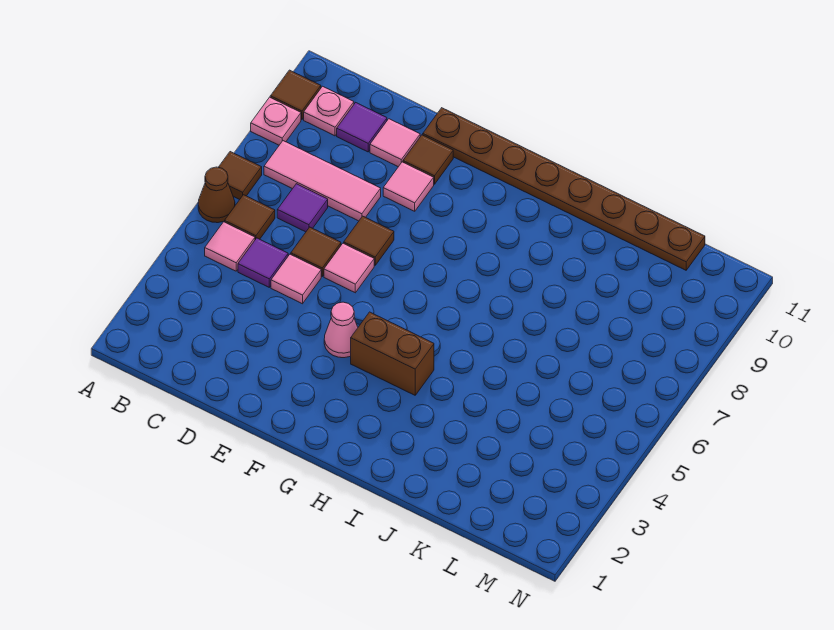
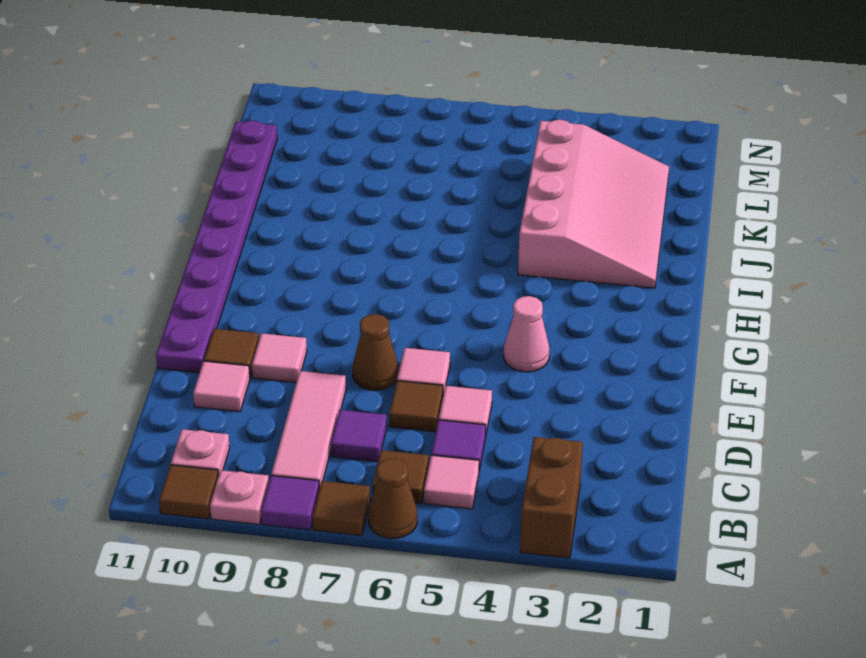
purple tile C10 level 1 -> purple tile A8 level 1
brown tile E7 level 1 -> brown cone E7 level 1
brown plate E11:L11 level 1 -> purple plate E11:L11 level 1
brown brick G4:H4 level 1 -> brown brick A3:B3 level 1
none -> pink slope I2:L4 level 1 top 4

